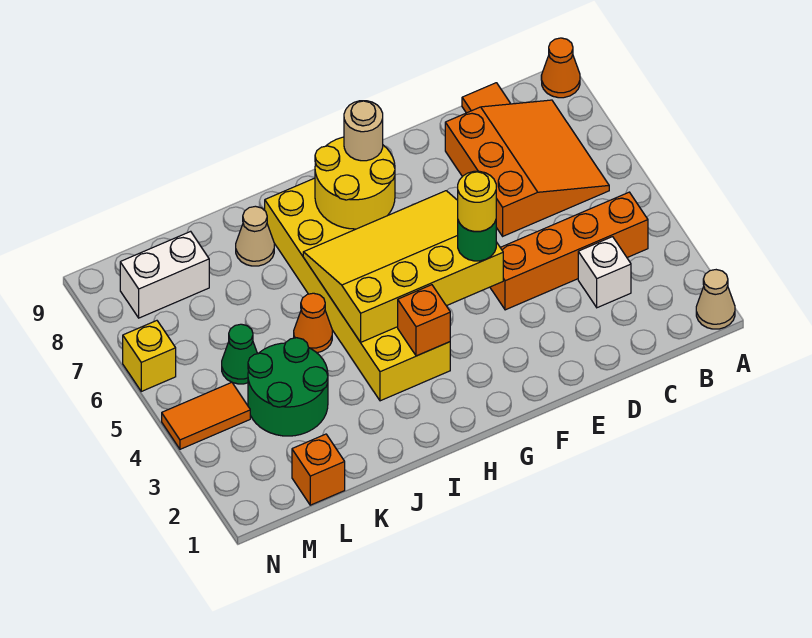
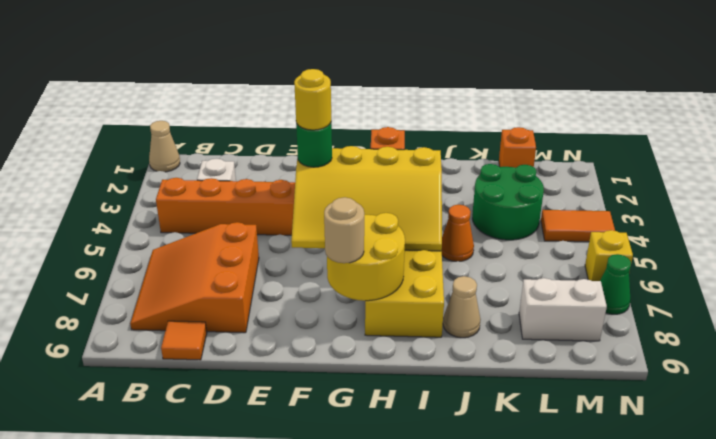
orange cone A9 level 1 -> none
green cone L5 level 1 -> green cone N7 level 1

